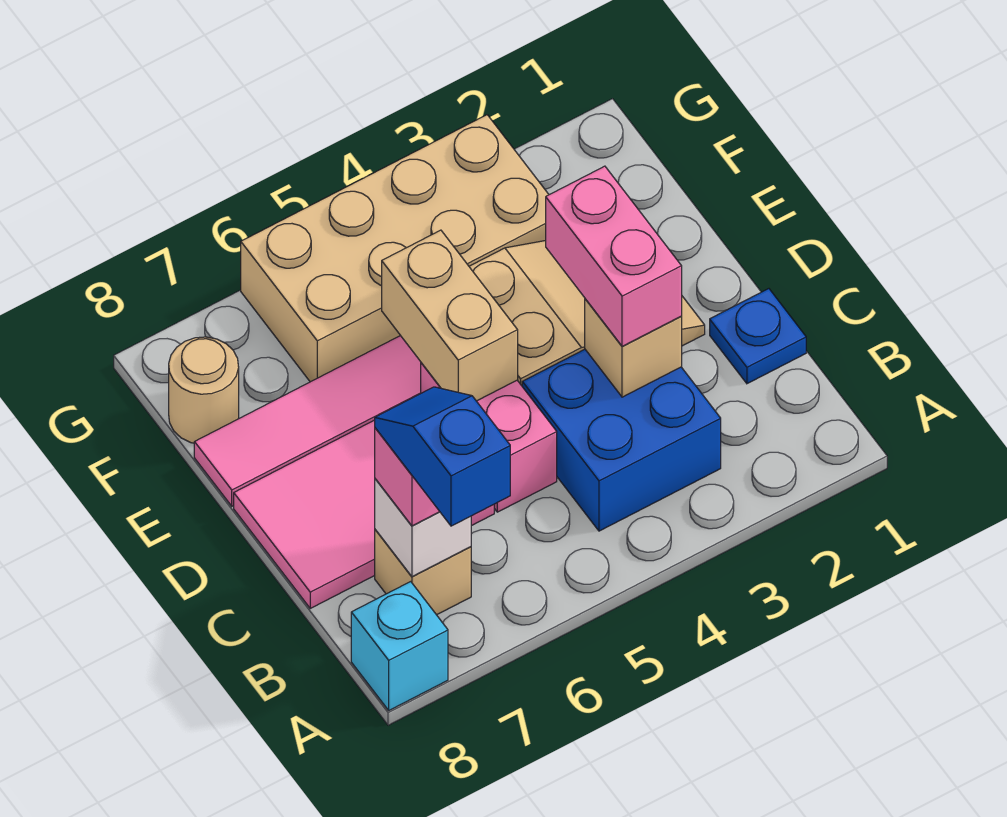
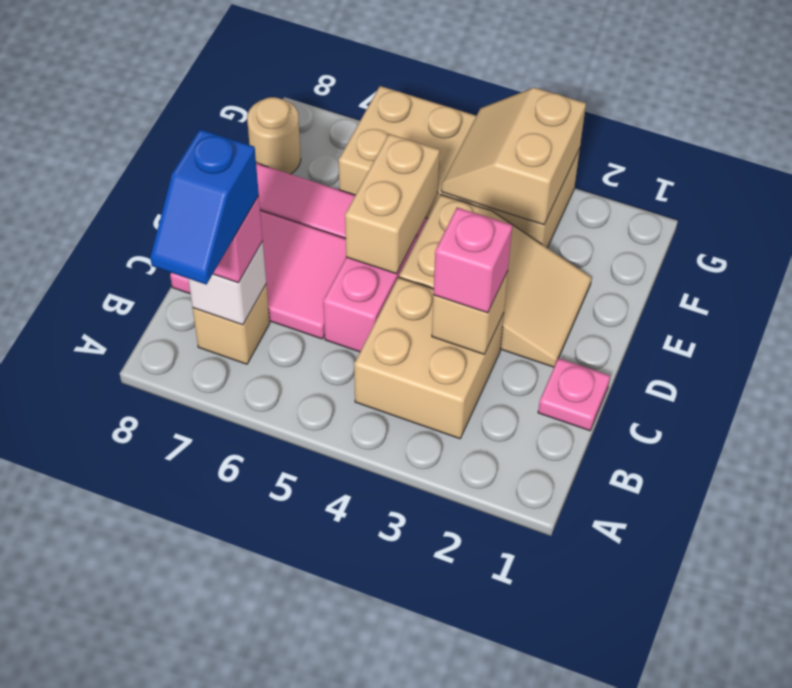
blue slope A7:B7 level 4 top A -> blue slope A7:B7 level 4 top B
cyan brick A8 level 1 -> none
blue brick B3:C4 level 1 -> tan brick B3:C4 level 1
blue plate C1 level 1 -> pink plate C1 level 1
pink brick C3:D3 level 3 -> pink brick C3 level 3
none -> tan slope F3:G4 level 2 top 3

